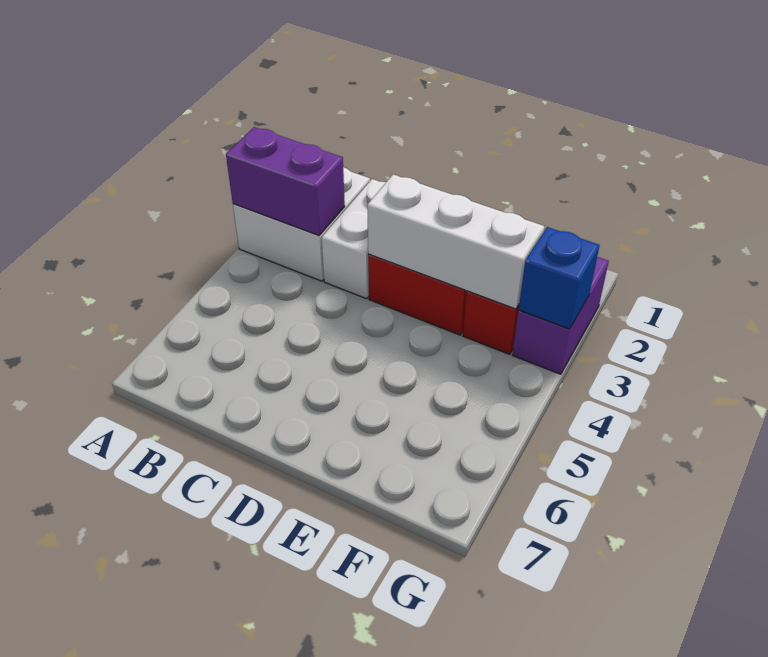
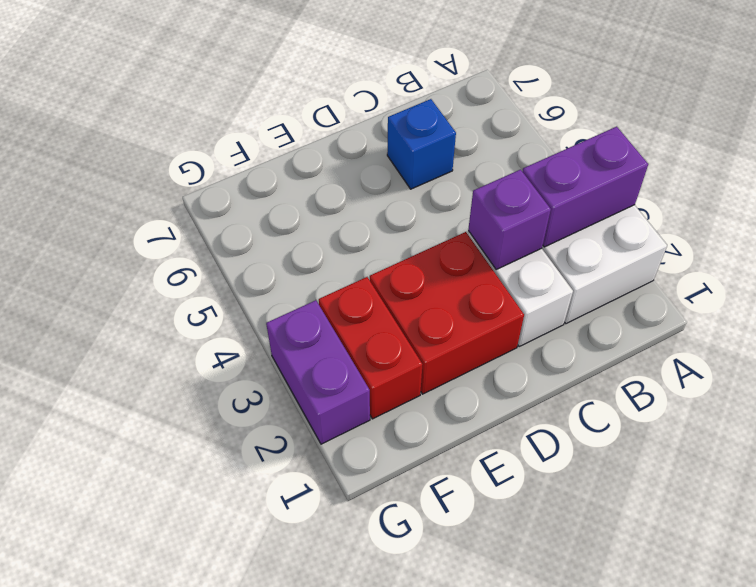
none -> purple brick C3 level 2
white brick D3:F3 level 2 -> none
blue brick G3 level 2 -> blue brick C6 level 1

